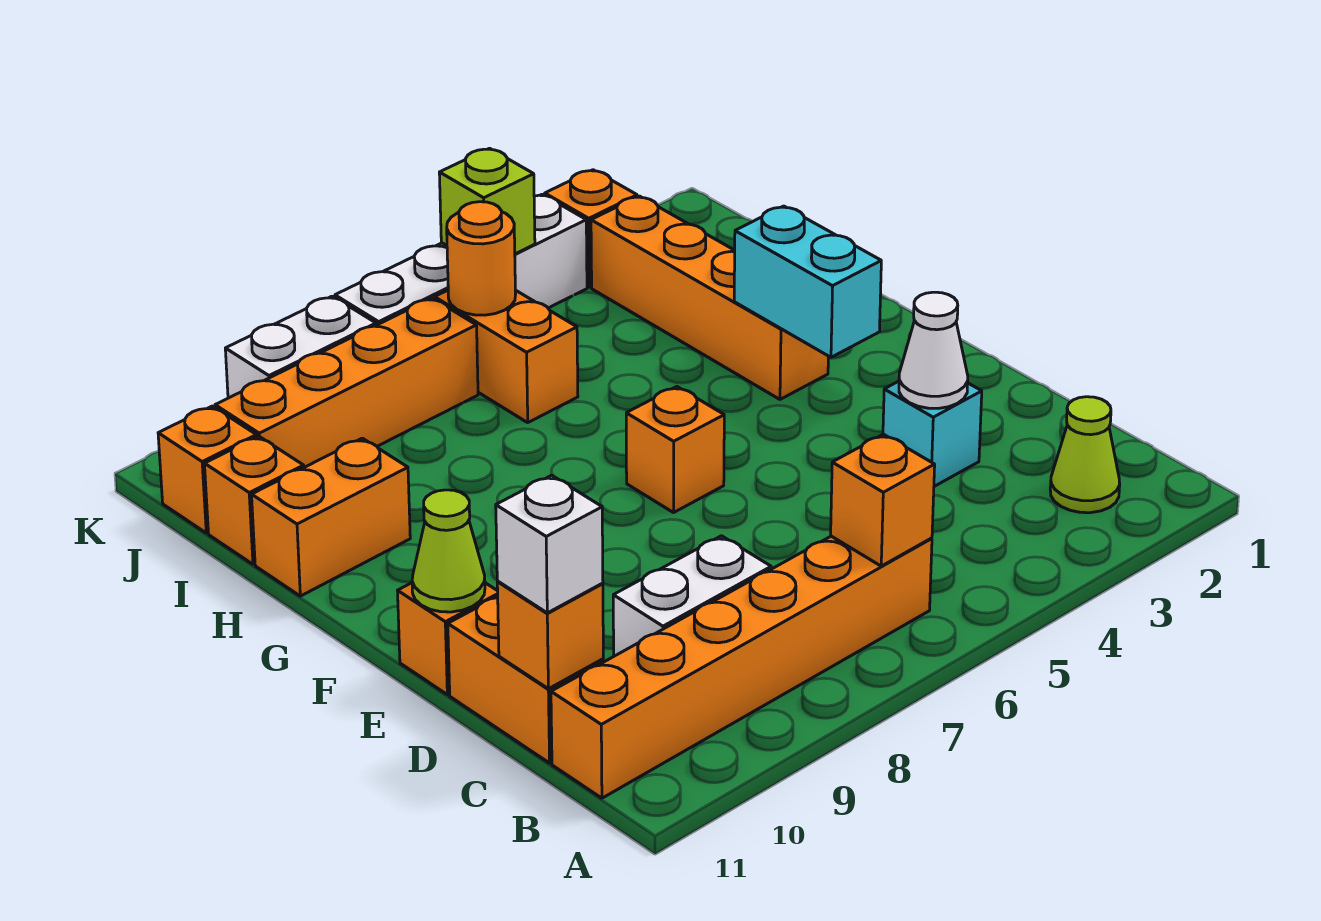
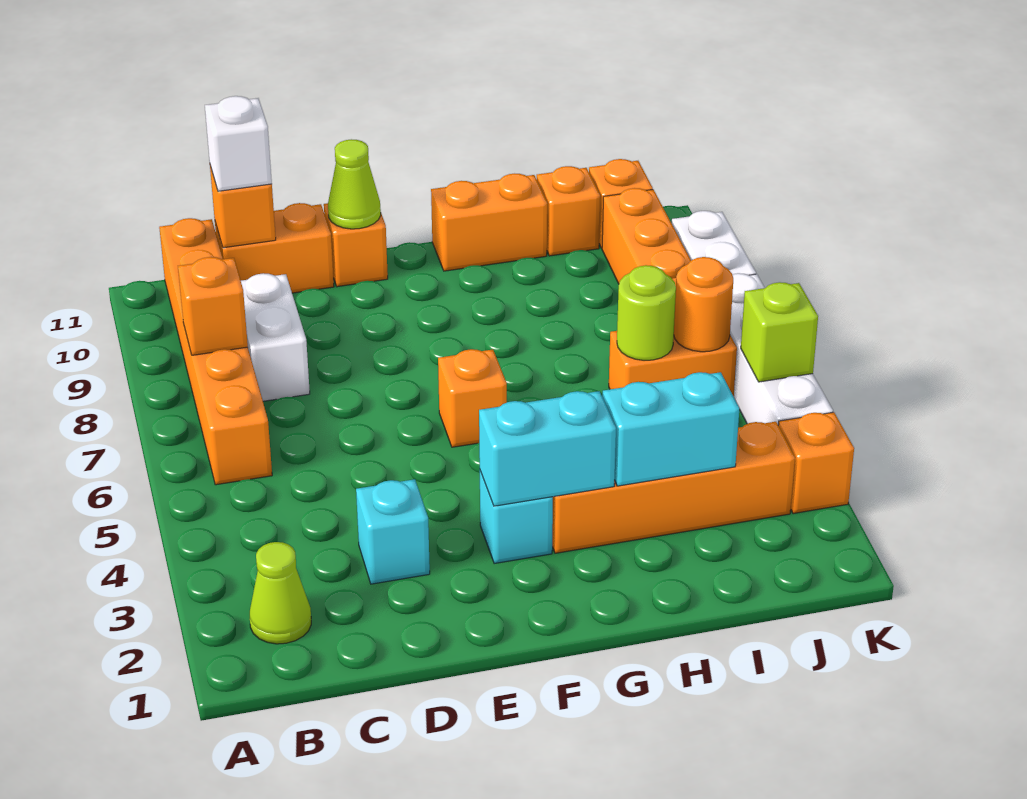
orange brick B6 level 2 -> orange brick B8 level 2
white cone D3 level 2 -> none
none -> cyan brick F3 level 1
none -> cyan brick H3:I3 level 2
orange brick H10:H11 level 1 -> orange brick G11:H11 level 1
none -> lime round brick I6 level 2

